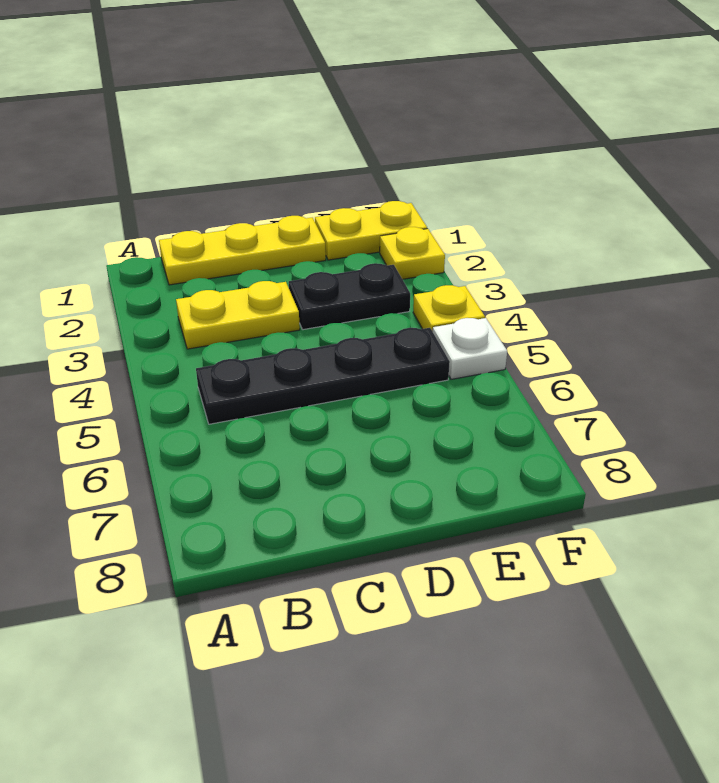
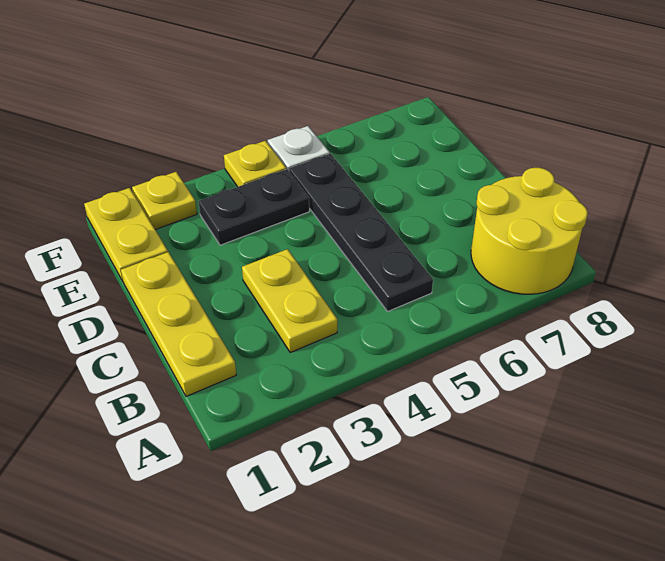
none -> yellow round brick A7:B8 level 1
black plate D3:E3 level 1 -> black plate E3:E4 level 1

